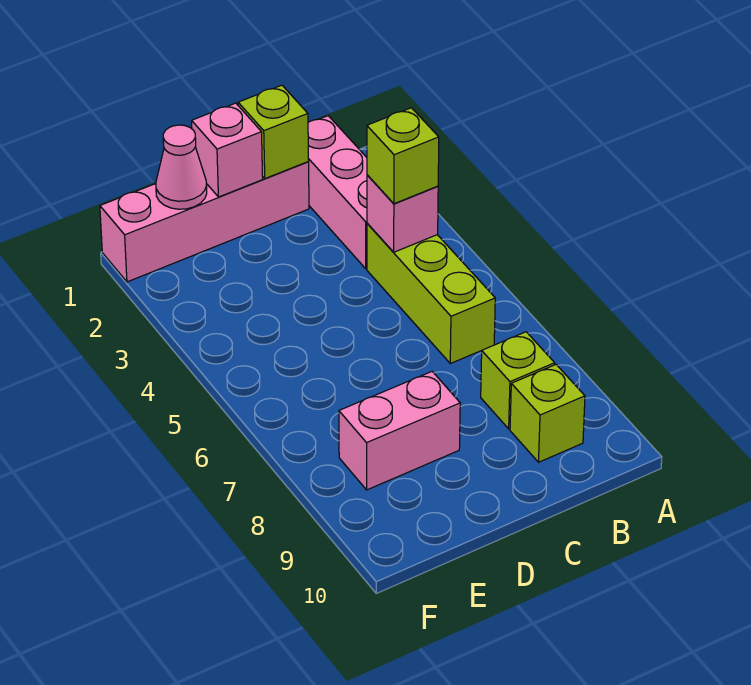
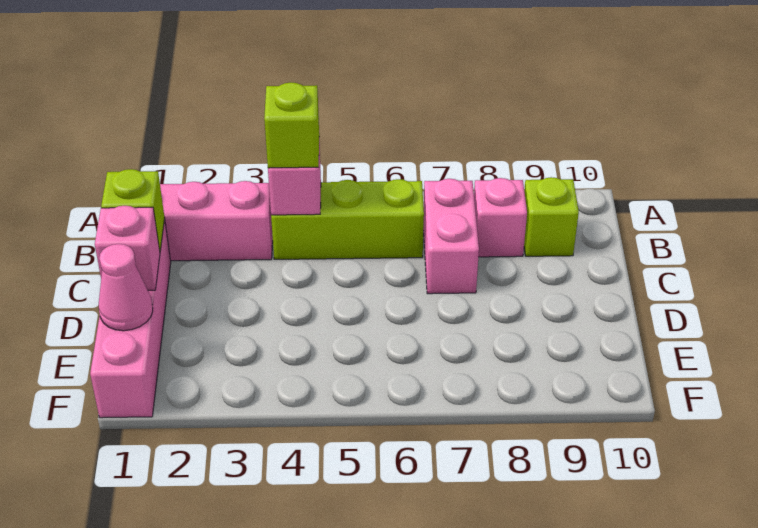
lime brick B8 level 1 -> pink brick B8 level 1
pink brick D8:E8 level 1 -> pink brick B7:C7 level 1

